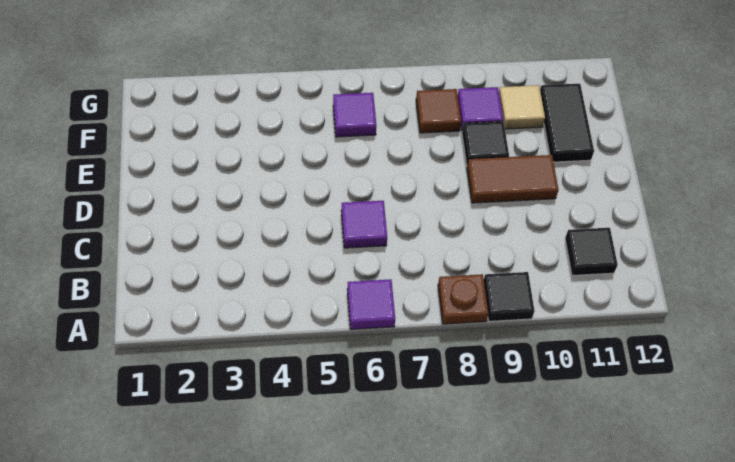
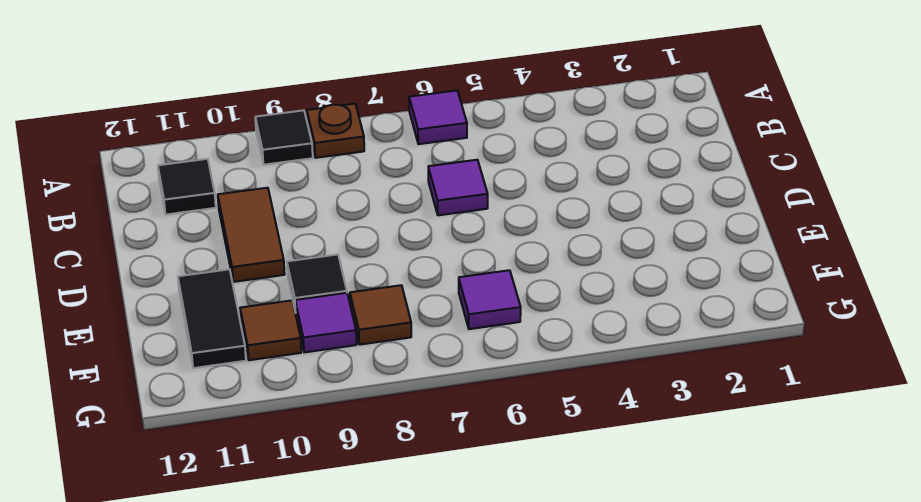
brown tile D9:D10 level 1 -> brown tile C10:D10 level 1
tan tile F10 level 1 -> brown tile F10 level 1

